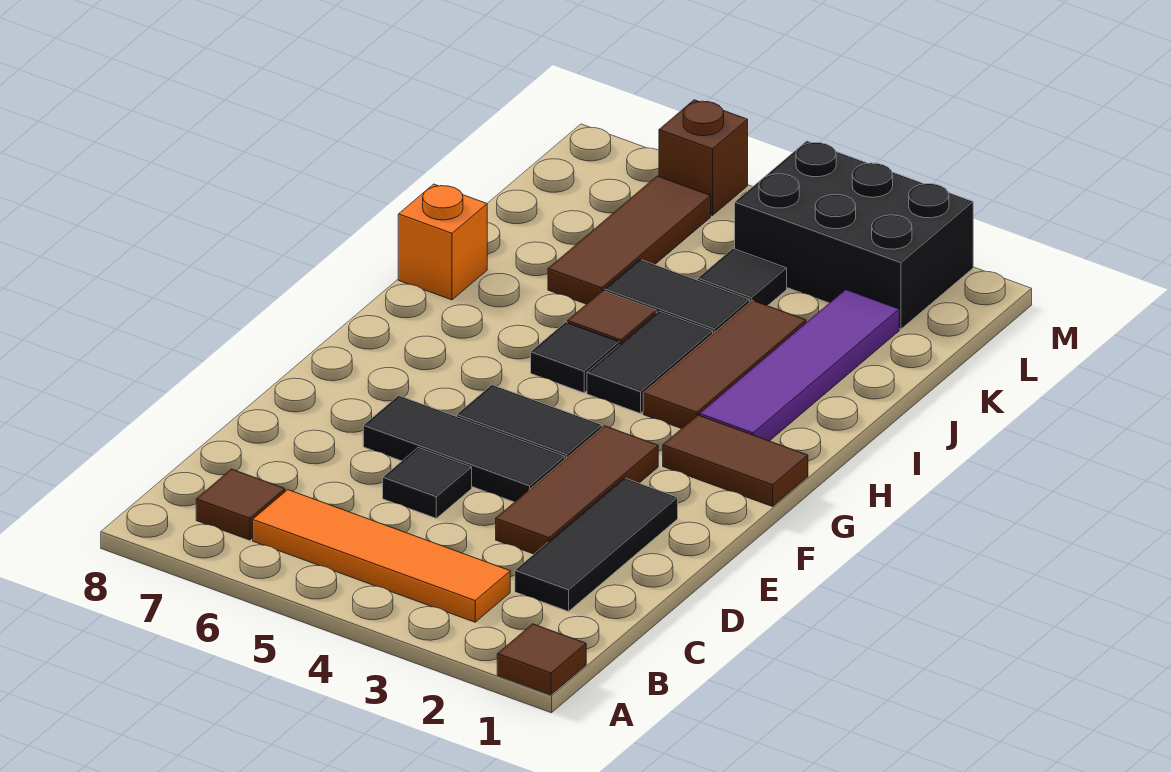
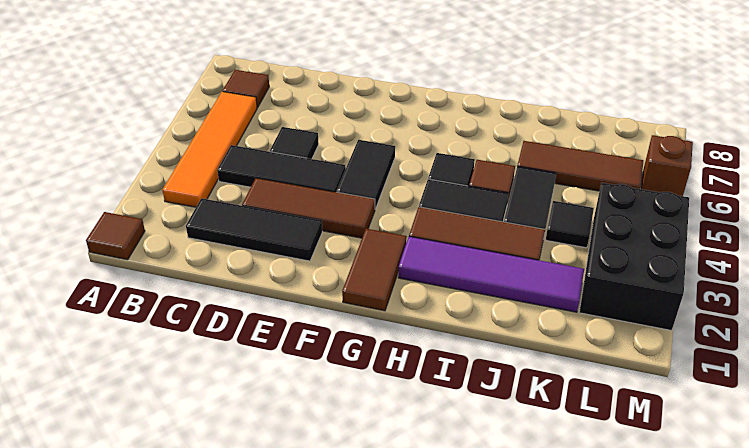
black tile E4:E6 level 1 -> black tile C4:E4 level 1
orange brick I8 level 1 -> none

